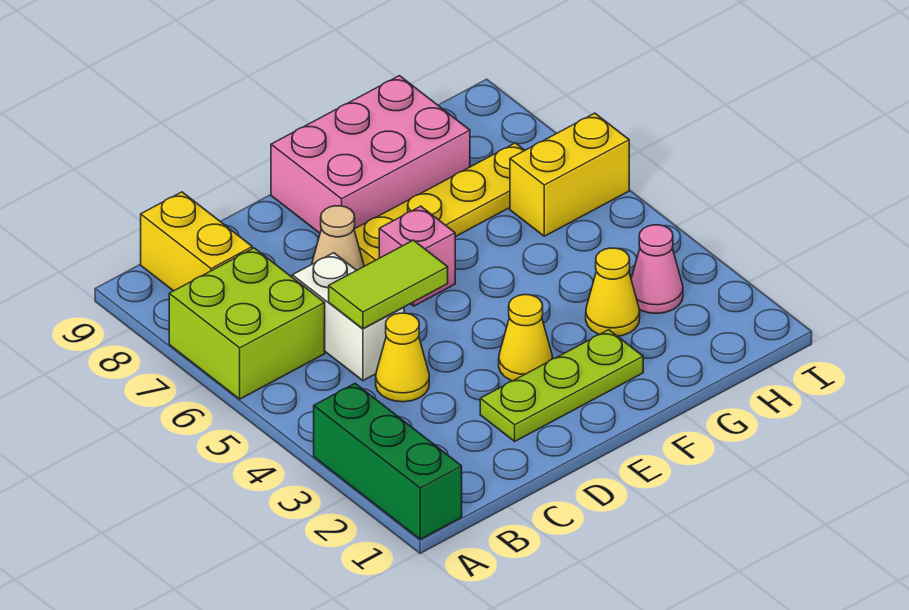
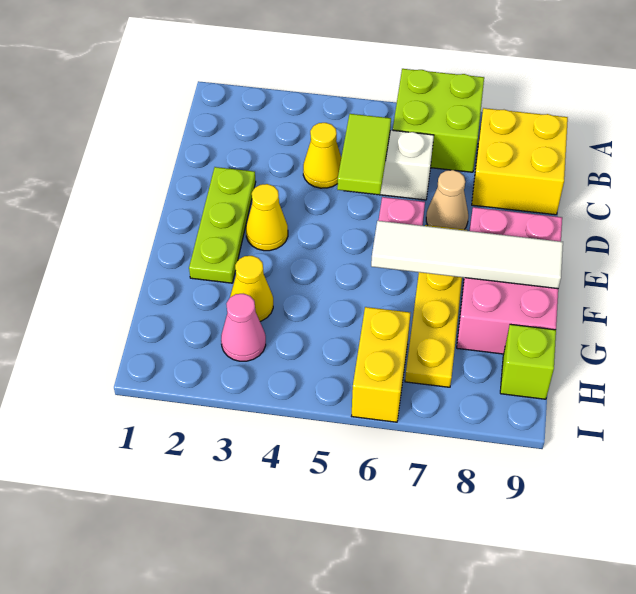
green brick A1:A3 level 1 -> none
yellow brick B8:B9 level 1 -> yellow brick B8:C9 level 1
none -> white tile F6:F9 level 2
none -> lime brick H9 level 1

